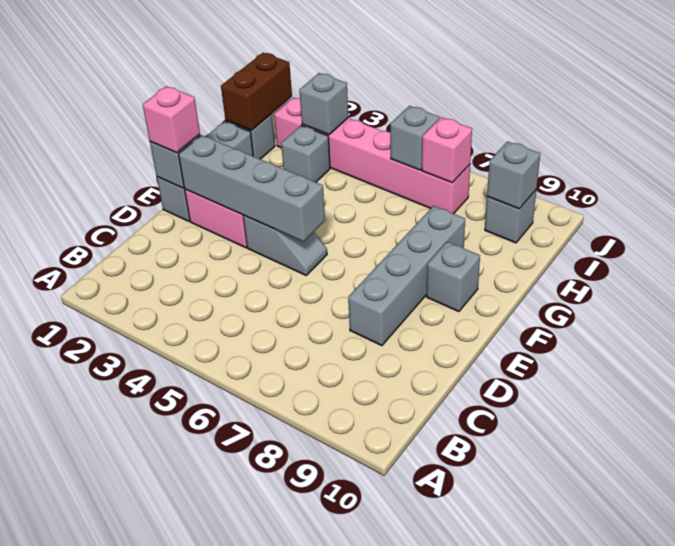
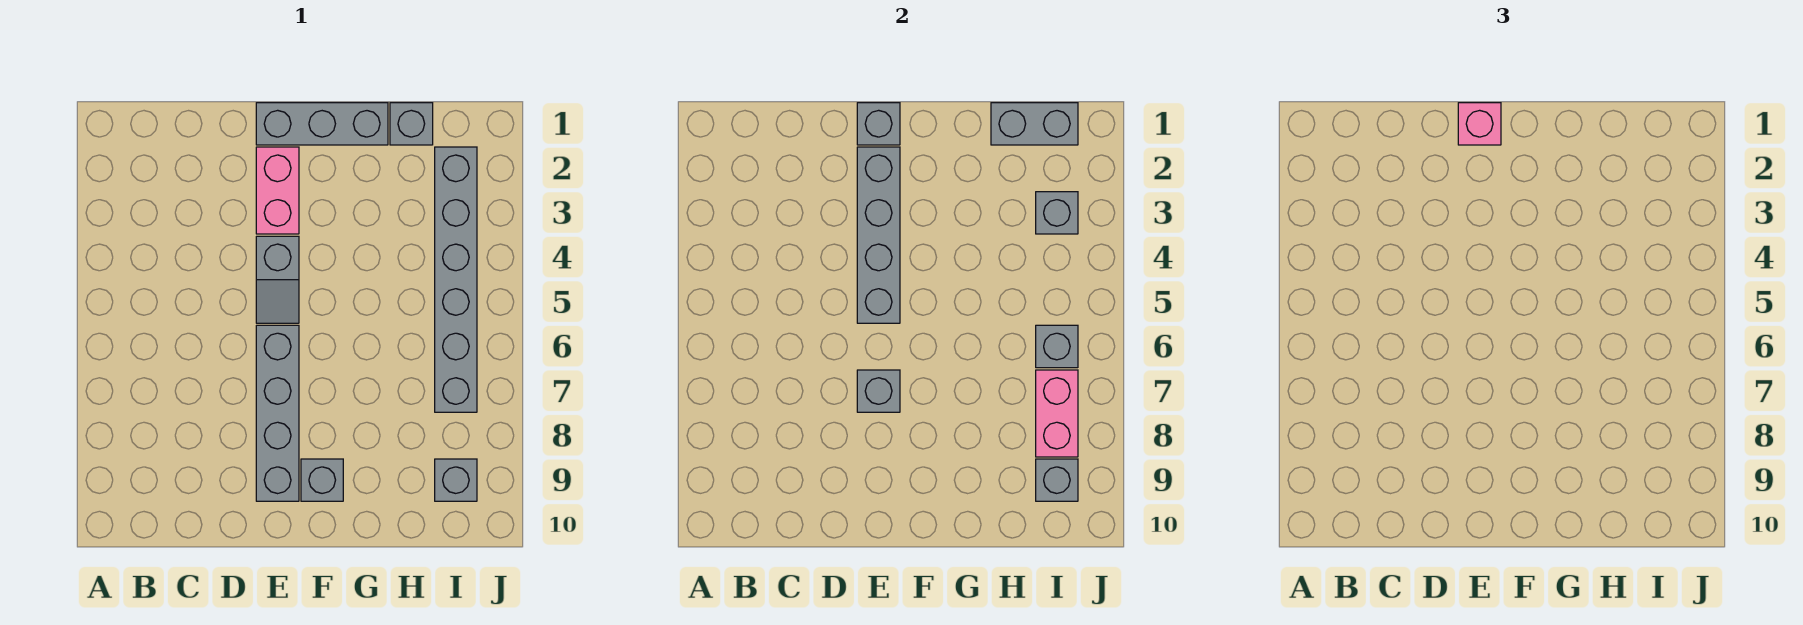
grey brick D8:G8 level 1 -> grey brick E6:E9 level 1
brown brick H1:I1 level 2 -> grey brick H1:I1 level 2
grey brick H3 level 1 -> grey brick E7 level 2
pink brick I2:I7 level 1 -> grey brick I2:I7 level 1
pink brick I7 level 2 -> pink brick I7:I8 level 2

